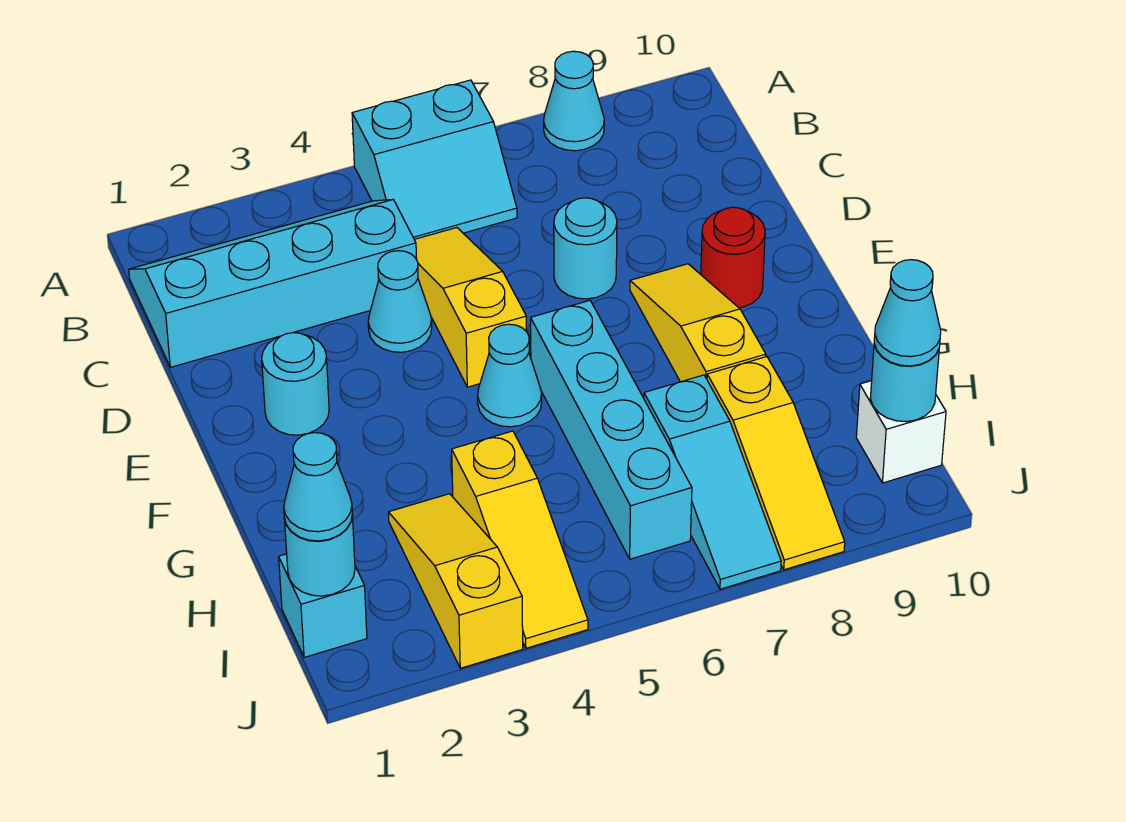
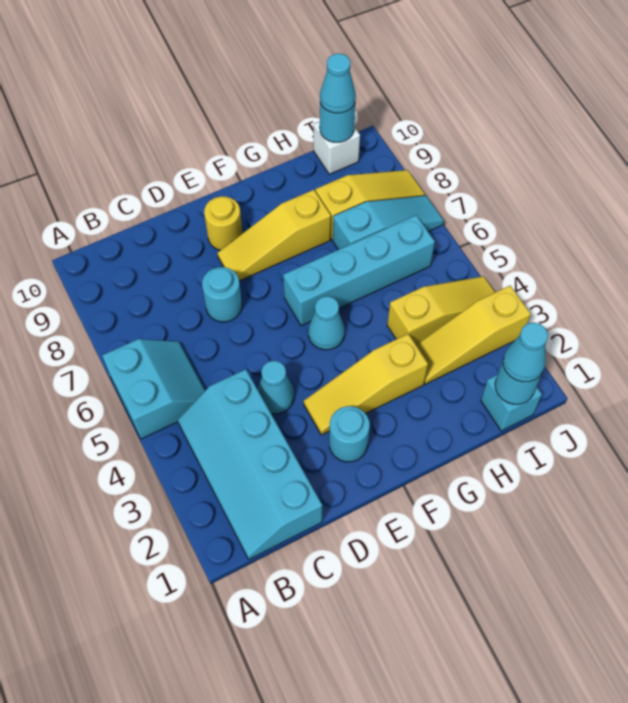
cyan cone A8 level 1 -> none
yellow slope C5:E5 level 1 top E -> yellow slope E3:G3 level 1 top G
red round brick E9 level 1 -> yellow round brick E9 level 1

